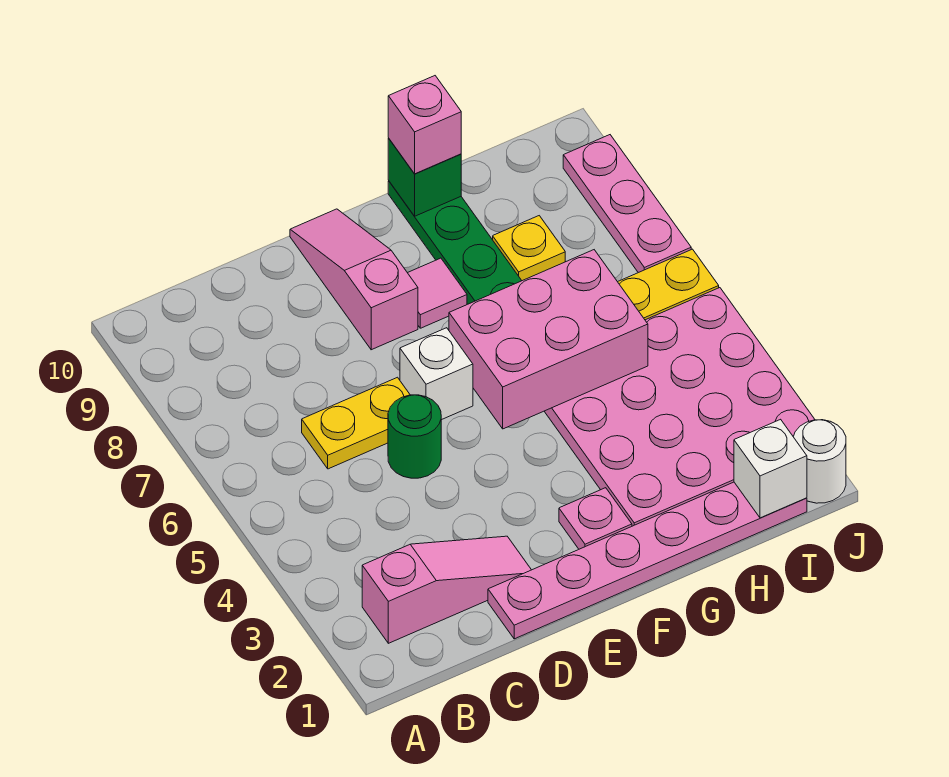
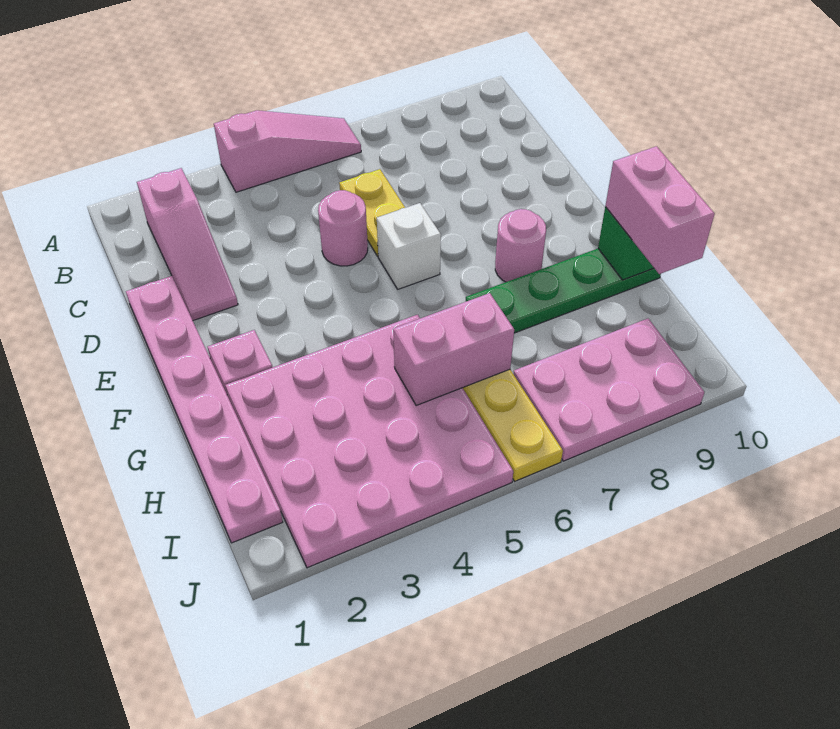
green round brick D5 level 1 -> pink round brick D5 level 1
pink slope E8:E10 level 1 top 8 -> pink slope A4:A6 level 1 top 4
pink brick F5:H6 level 2 -> pink brick H5:H6 level 2
pink tile F8 level 1 -> pink round brick F8 level 1
pink brick G10 level 3 -> pink brick G10:H10 level 3
yellow plate H8 level 1 -> none
white brick I1 level 2 -> none
white round brick J1 level 1 -> none
pink plate J7:J9 level 1 -> pink plate I7:J9 level 1

